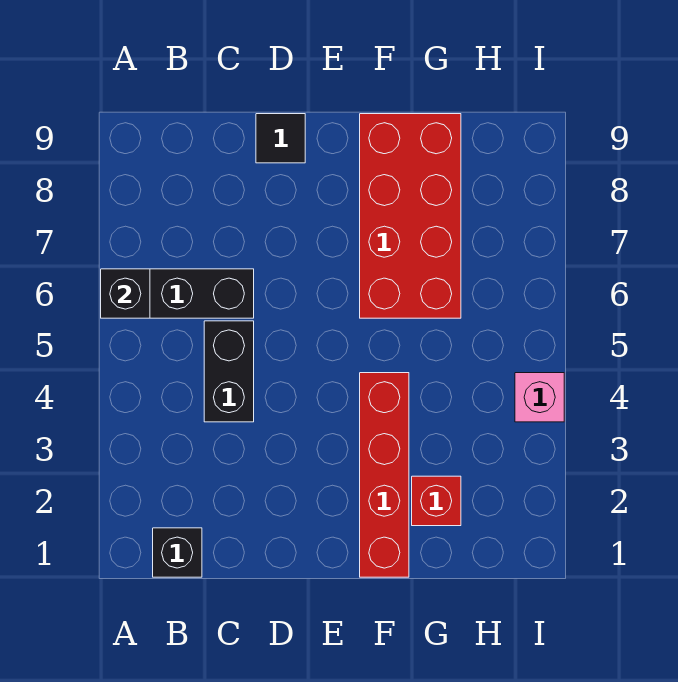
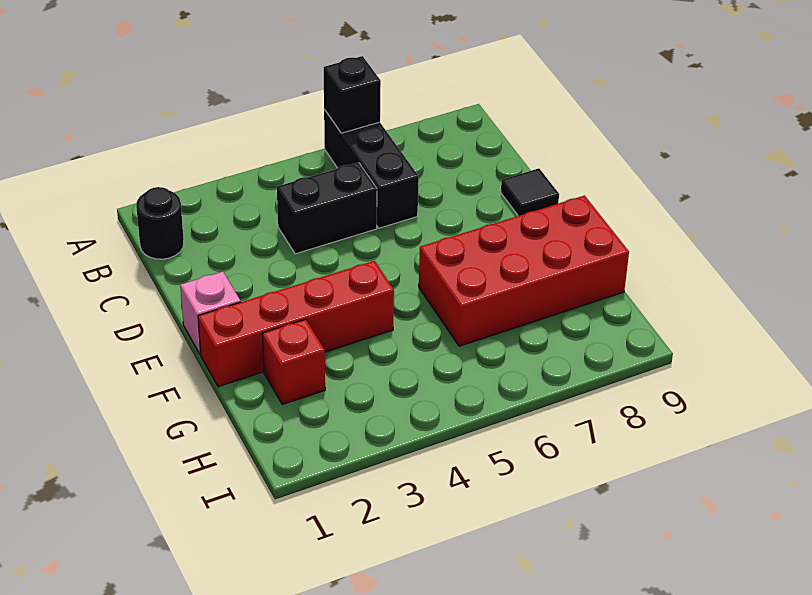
black brick B1 level 1 -> black round brick B1 level 1
pink brick I4 level 1 -> pink brick E1 level 1

